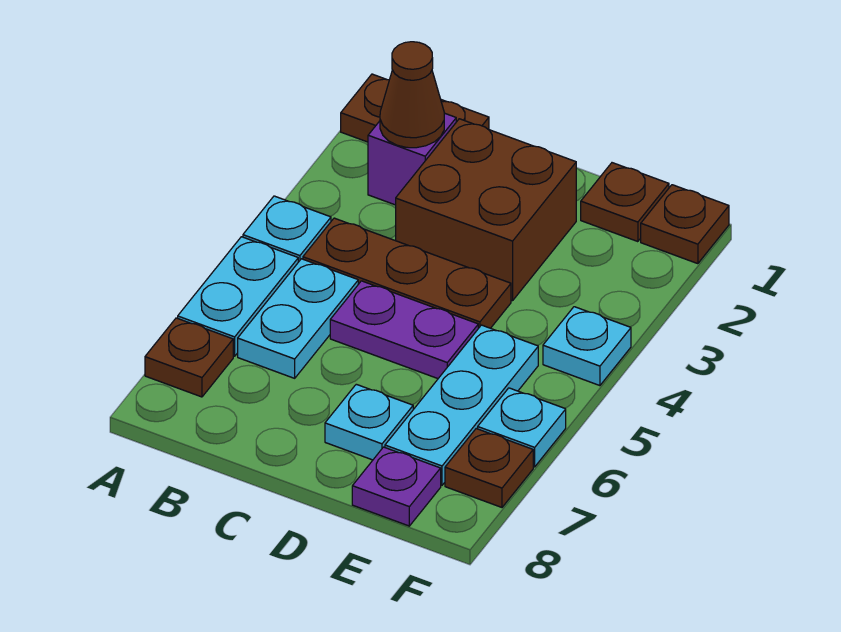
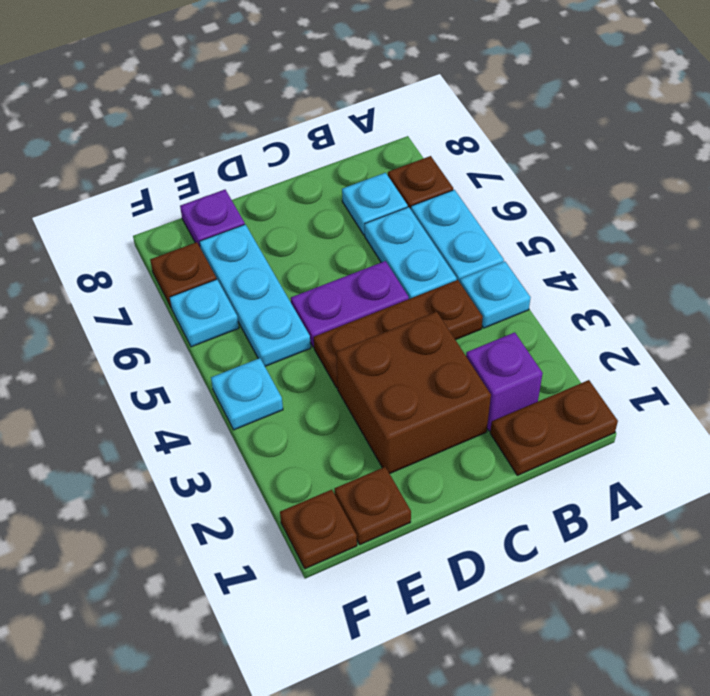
brown cone B2 level 2 -> none
cyan plate D7 level 1 -> cyan plate B7 level 1

